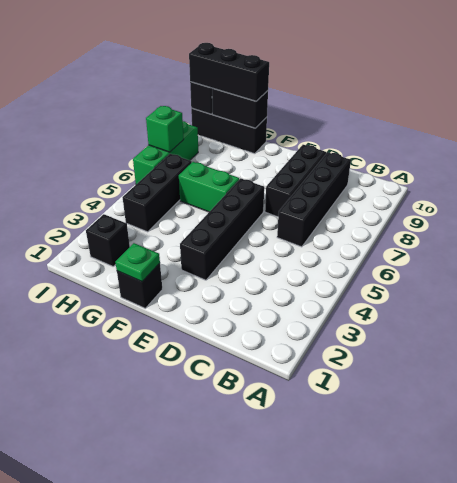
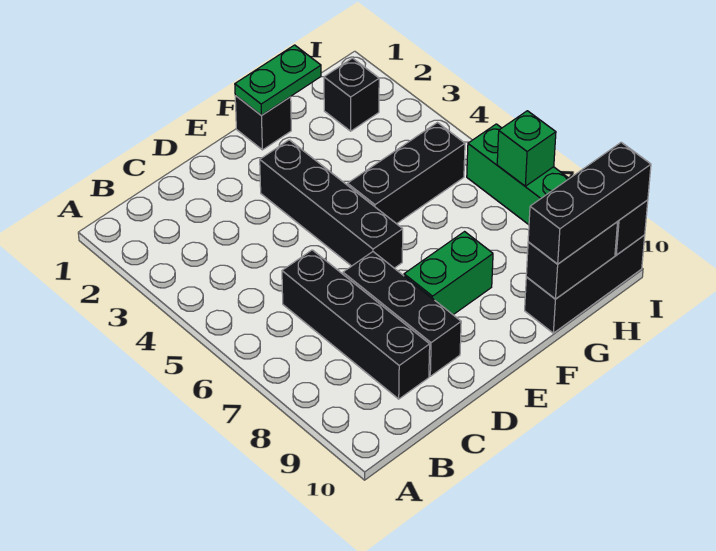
green plate F1 level 2 -> green plate F1:G1 level 2
green brick F6:G6 level 1 -> green brick E8:F8 level 1
black brick H4:H6 level 1 -> black brick F5:H5 level 1

